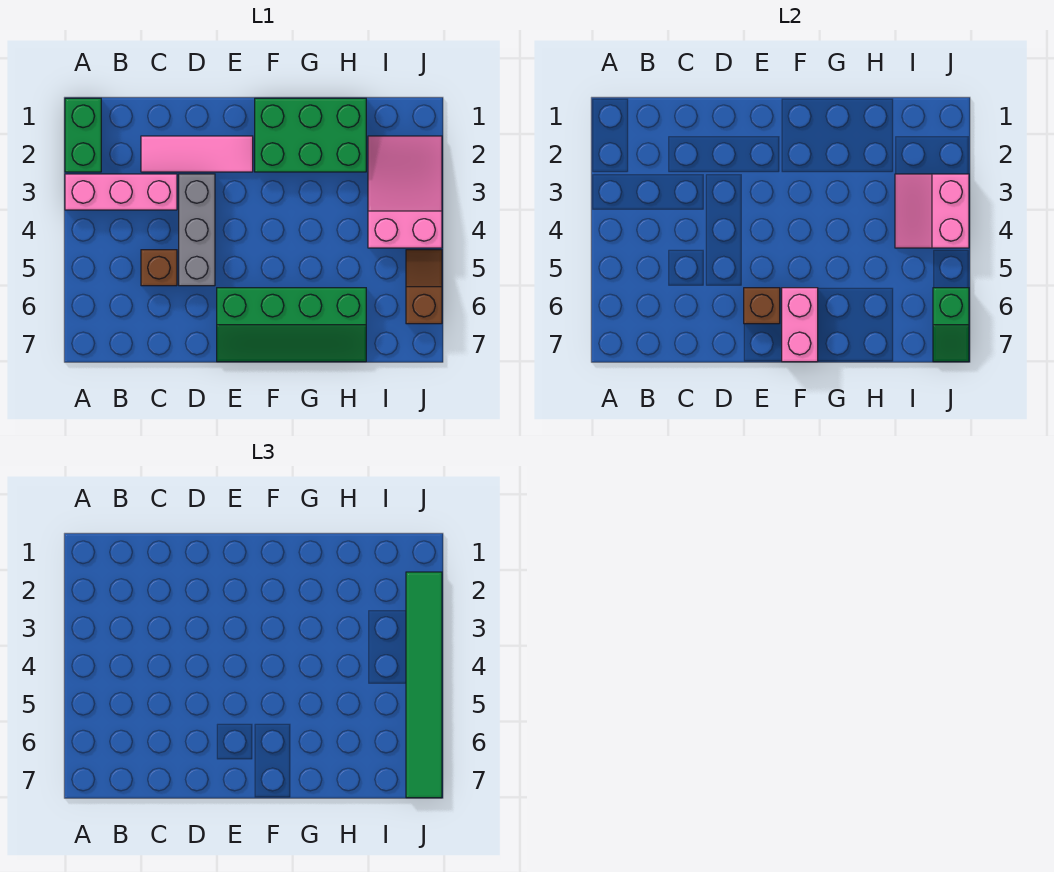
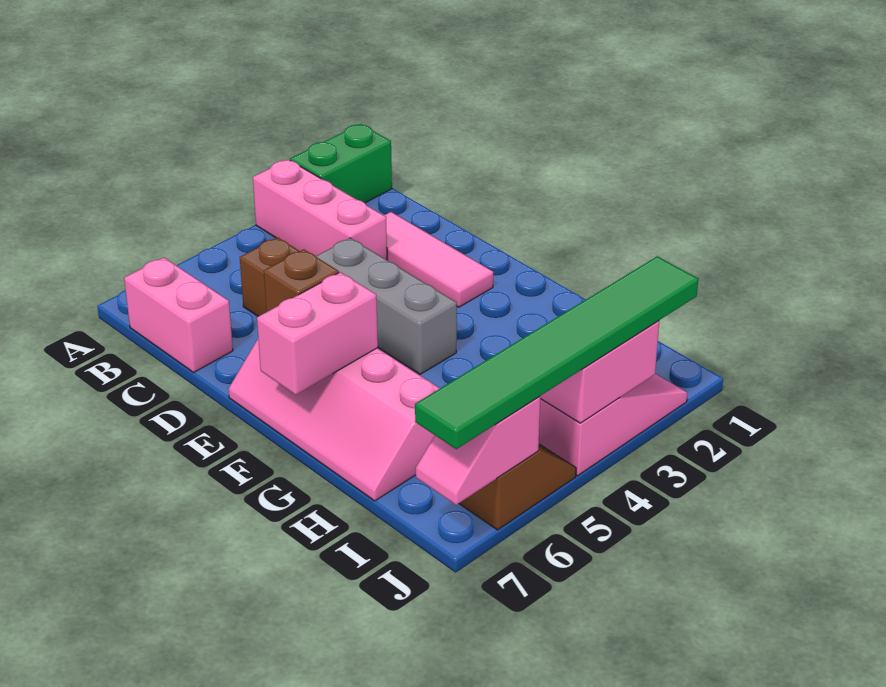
none -> pink brick B7:C7 level 1
grey brick D3:D5 level 1 -> grey brick D4:F4 level 1
green slope E6:H7 level 1 top 6 -> pink slope E6:H7 level 1 top 6
green brick F1:H2 level 1 -> none
green slope J6:J7 level 2 top 6 -> pink slope J6:J7 level 2 top 6

